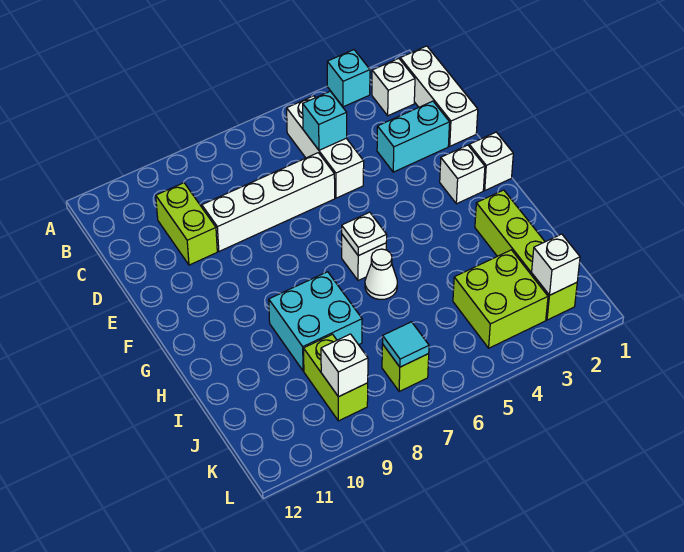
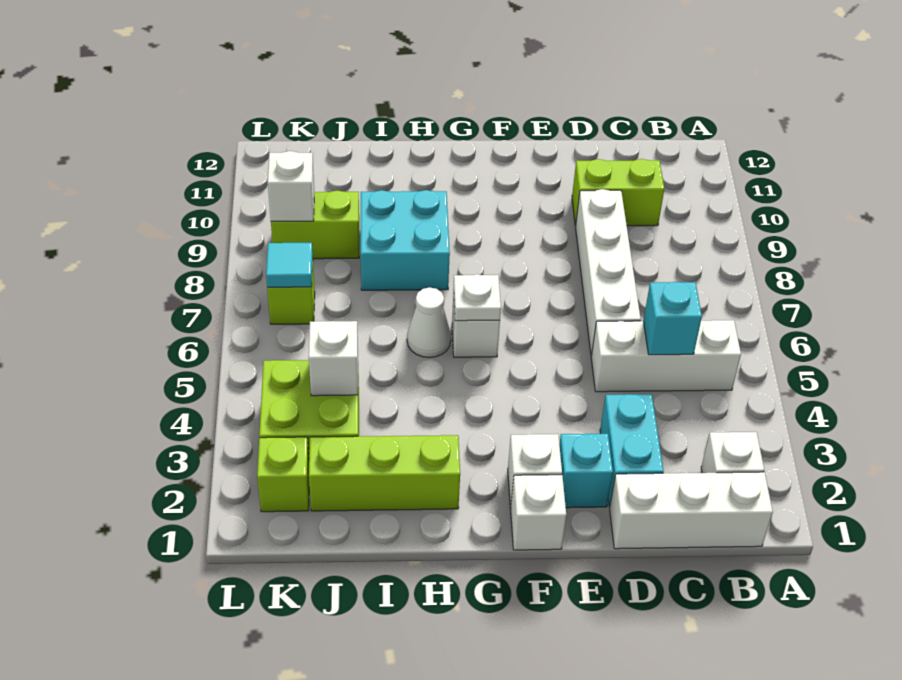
cyan brick A3 level 1 -> cyan brick E2 level 1
white brick K2 level 2 -> white brick J4 level 2

